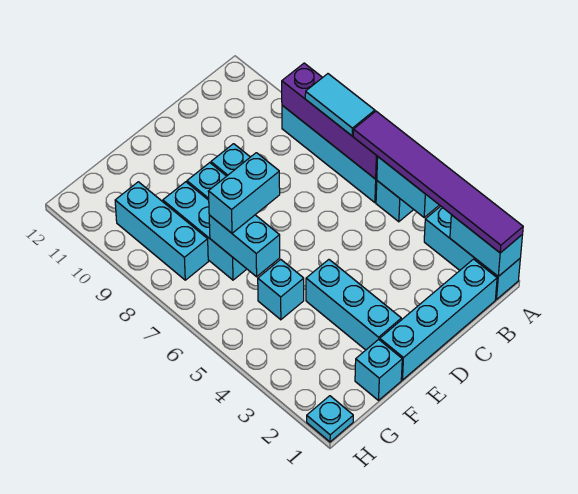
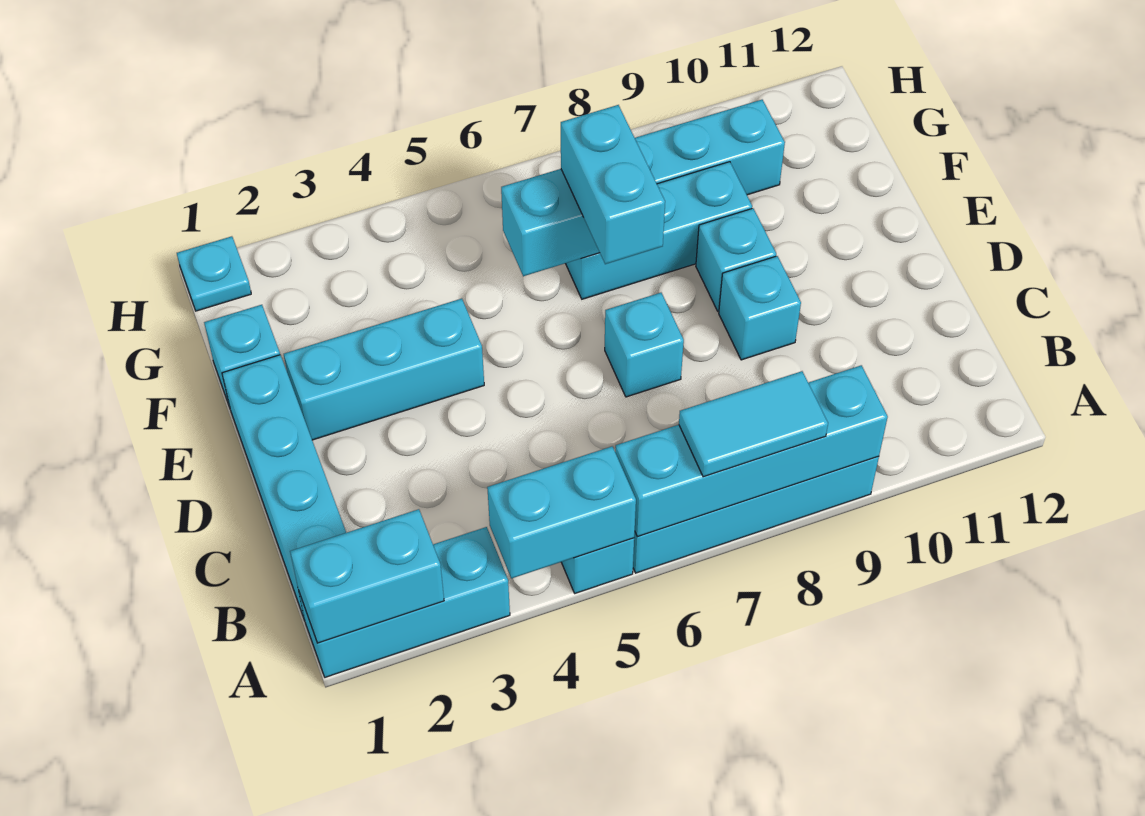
purple tile A1:A6 level 3 -> none
purple brick A6:A9 level 2 -> cyan brick A6:A9 level 2
cyan brick F5 level 1 -> cyan brick D7 level 1

